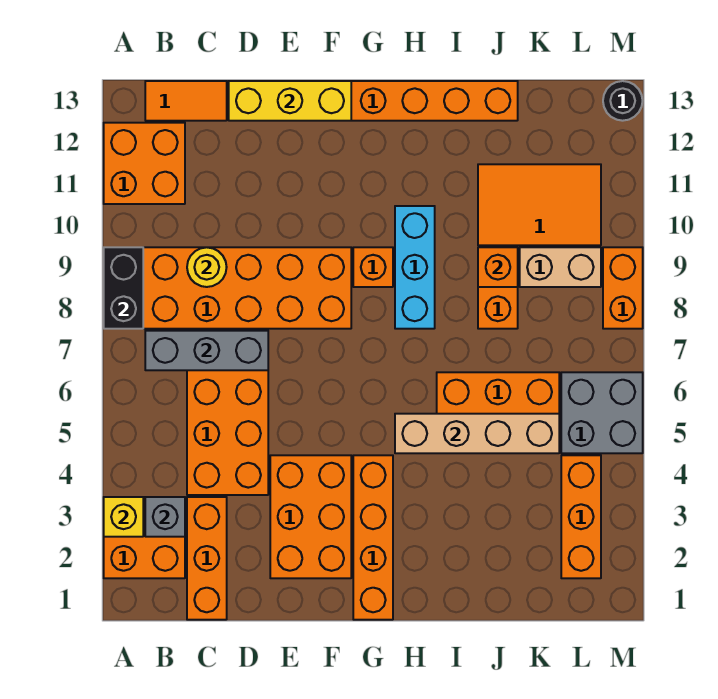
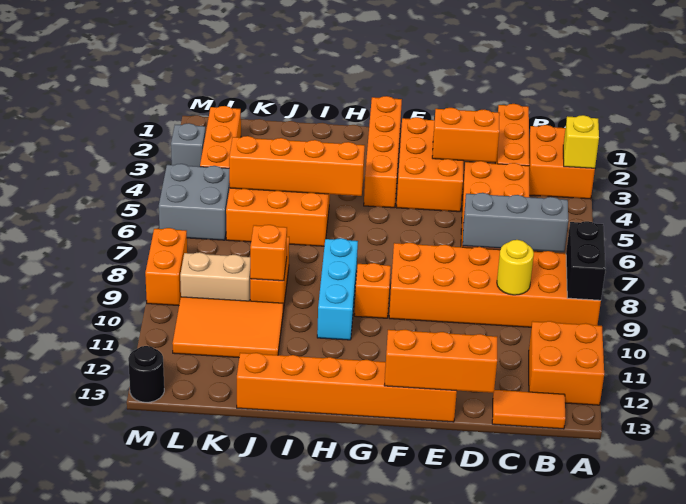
grey brick B3 level 2 -> grey brick M3 level 1
none -> orange brick D3:E3 level 2
yellow brick D13:F13 level 2 -> orange brick D13:F13 level 2
tan brick H5:K5 level 2 -> orange brick H5:K5 level 2

